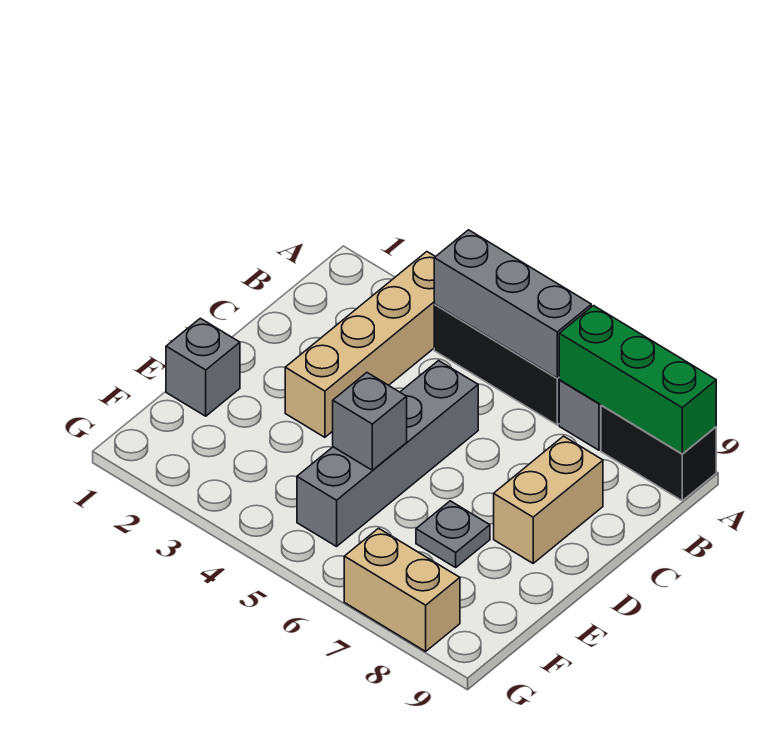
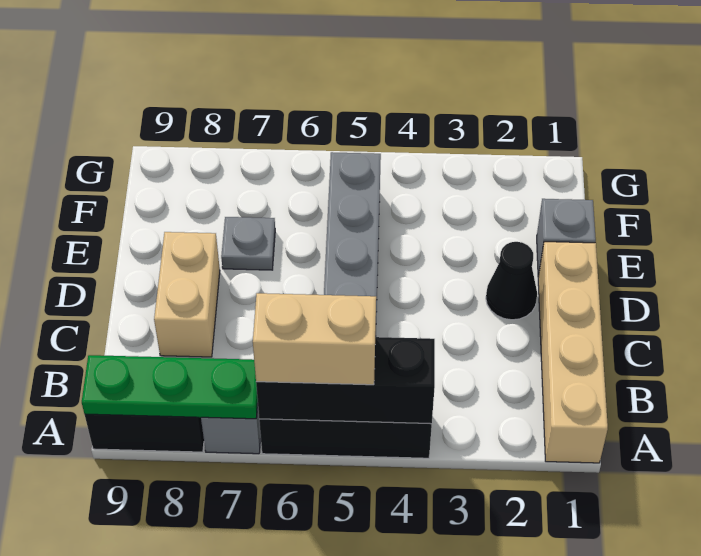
tan brick A3:D3 level 1 -> tan brick A1:D1 level 1
grey brick A4:A6 level 2 -> black brick A4:A6 level 2
green brick A7:A9 level 2 -> green plate A7:A9 level 2
none -> black cone D2 level 1
grey brick E5 level 2 -> none
tan brick G7:G8 level 1 -> tan brick A5:A6 level 3

